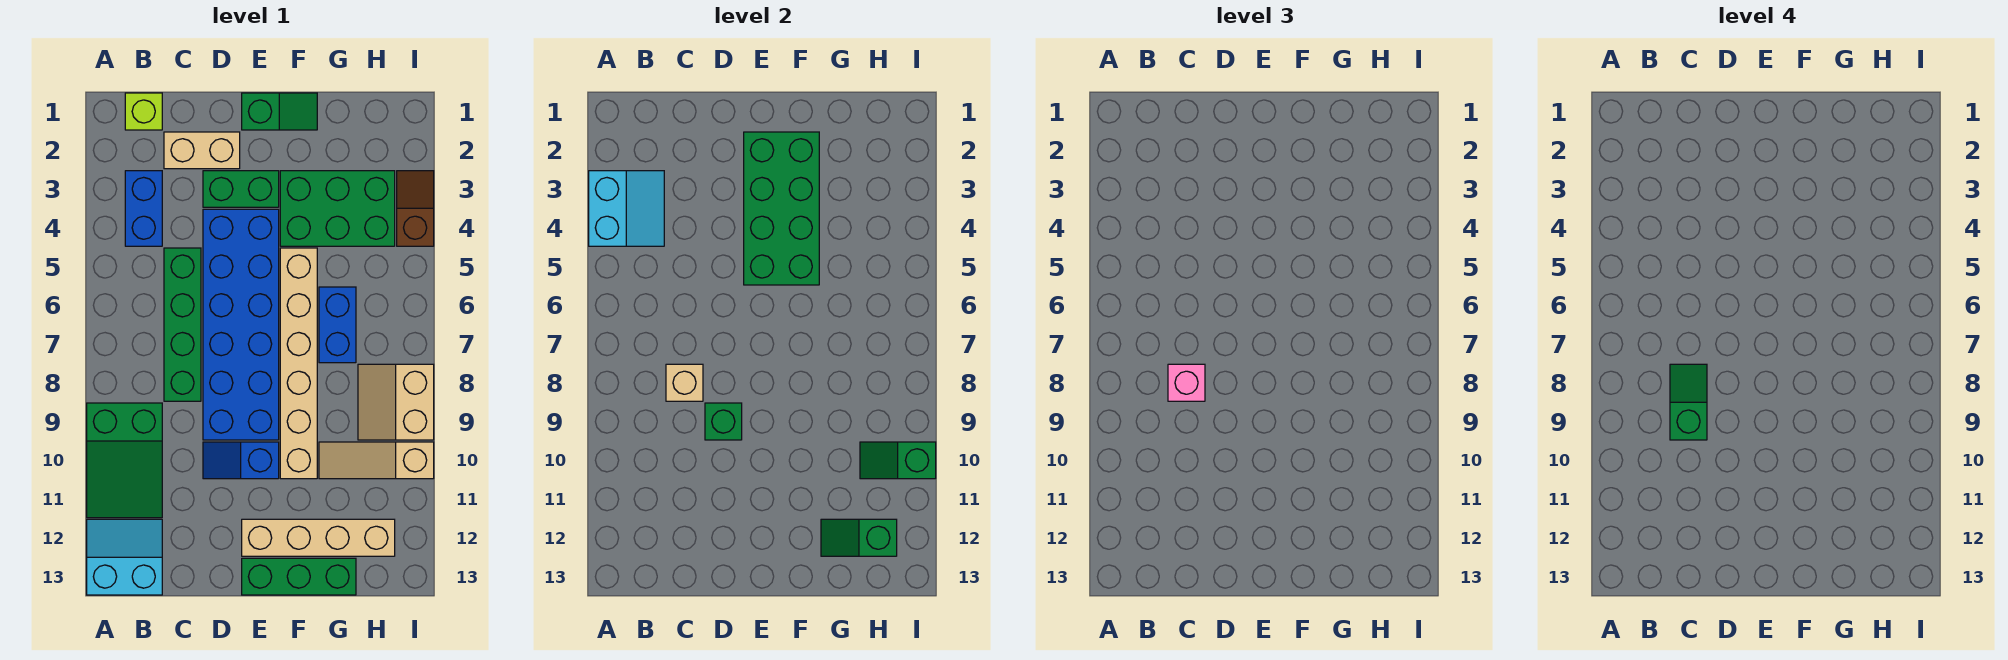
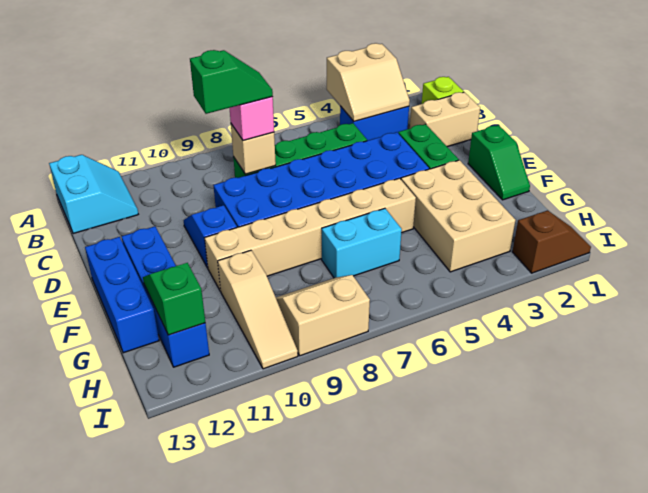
cyan slope A3:B4 level 2 top A -> tan slope A3:B4 level 2 top A
green slope A9:B11 level 1 top 9 -> none
tan brick C2:D2 level 1 -> tan brick C1:C2 level 1
green brick D9 level 2 -> none
green brick E2:F5 level 2 -> none
tan brick E12:H12 level 1 -> blue brick E12:H12 level 1
green brick E13:G13 level 1 -> blue brick E13:G13 level 1
green brick F3:H4 level 1 -> tan brick F3:H4 level 1
blue brick G6:G7 level 1 -> cyan brick G6:G7 level 1
tan slope G10:I10 level 1 top I -> tan slope G10:I10 level 1 top G
green slope H10:I10 level 2 top I -> none
brown slope I3:I4 level 1 top 4 -> brown slope I1:I2 level 1 top 2

